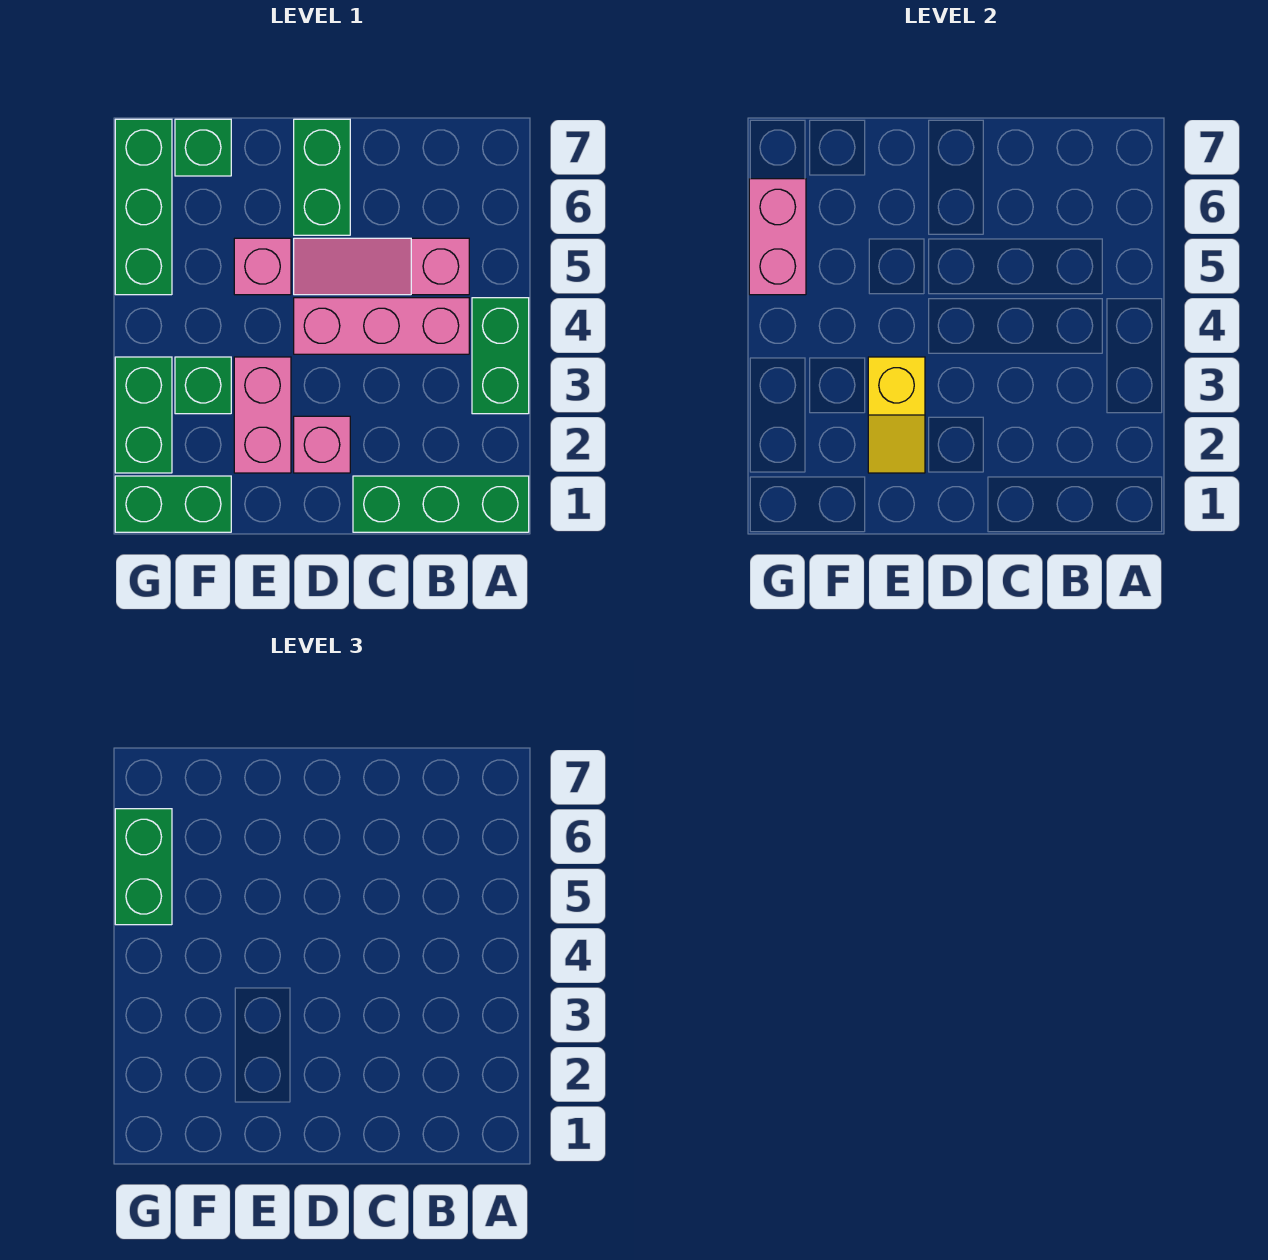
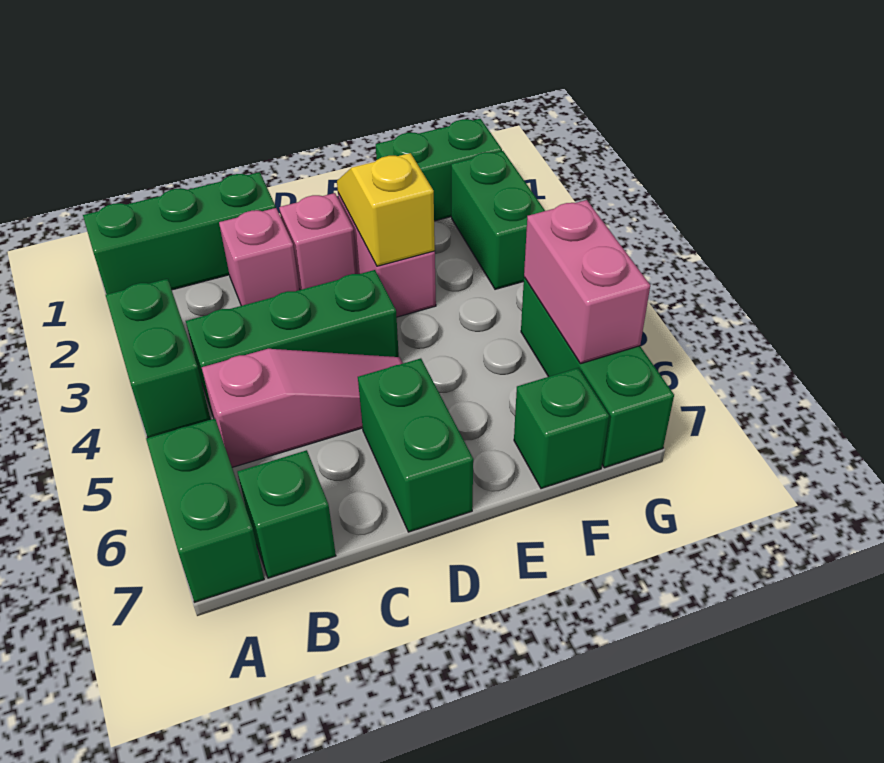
pink brick B4:D4 level 1 -> green brick B4:D4 level 1
pink brick E5 level 1 -> pink brick C2 level 1
green brick F3 level 1 -> green brick B7 level 1
green brick G5:G6 level 3 -> green brick A6:A7 level 1

